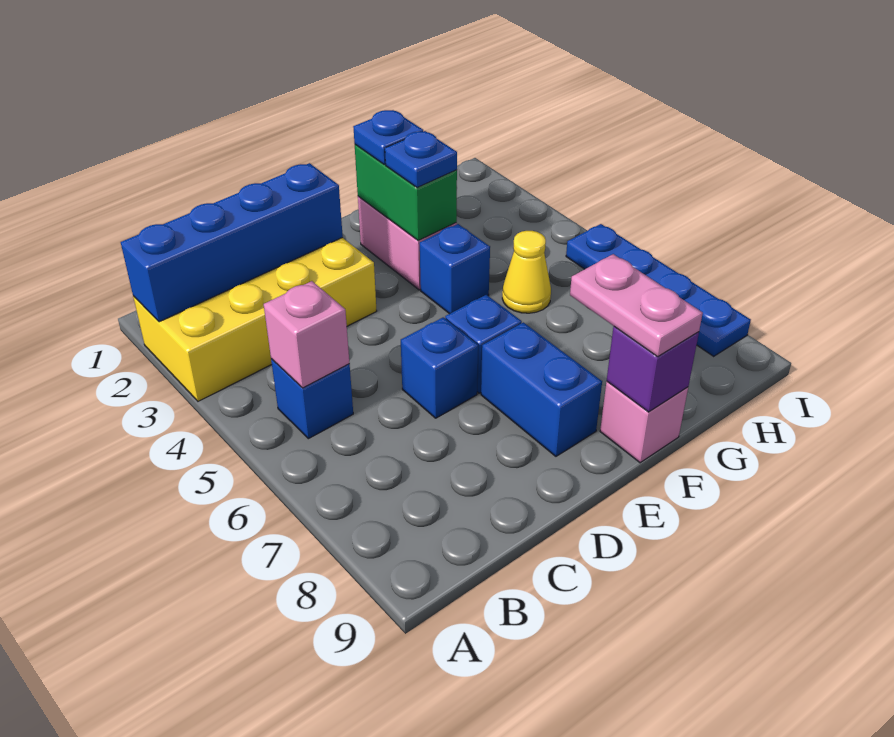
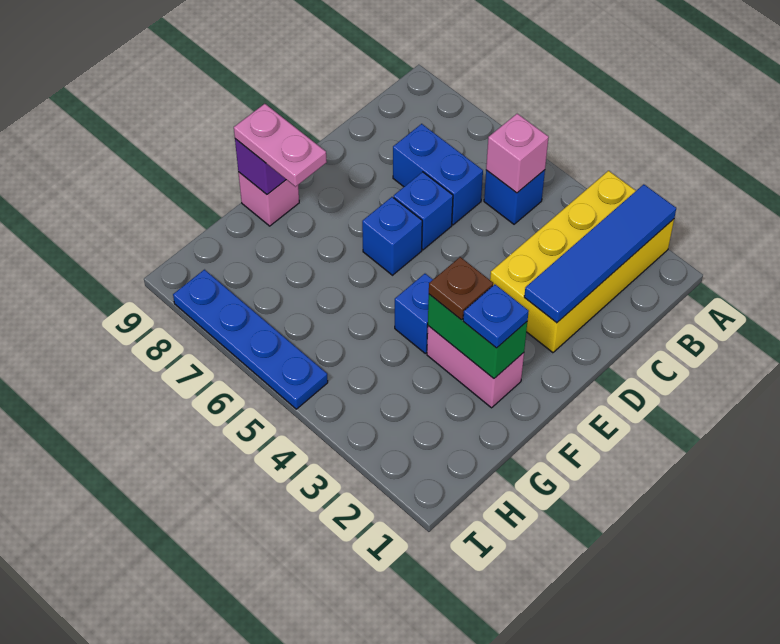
blue brick A2:D2 level 2 -> blue tile A2:D2 level 2
blue brick E7:E8 level 1 -> blue brick C6:C7 level 1
blue plate F3 level 3 -> brown plate F3 level 3
yellow cone G5 level 1 -> none

